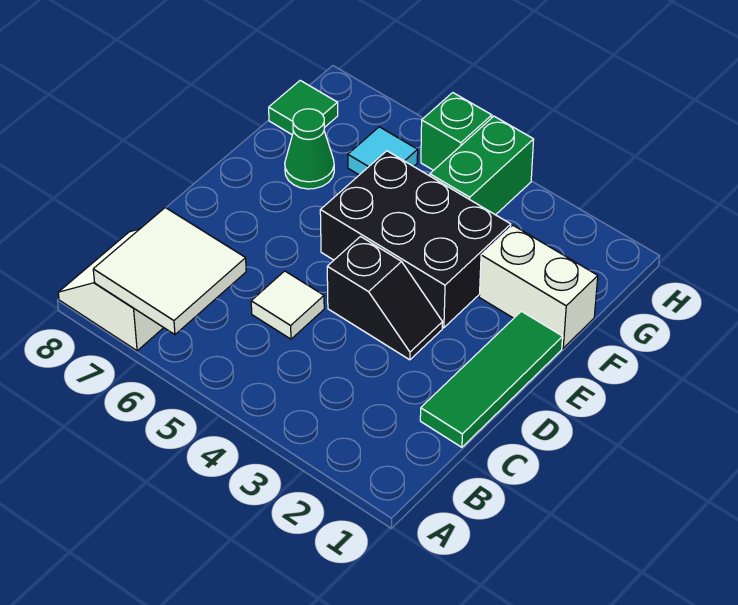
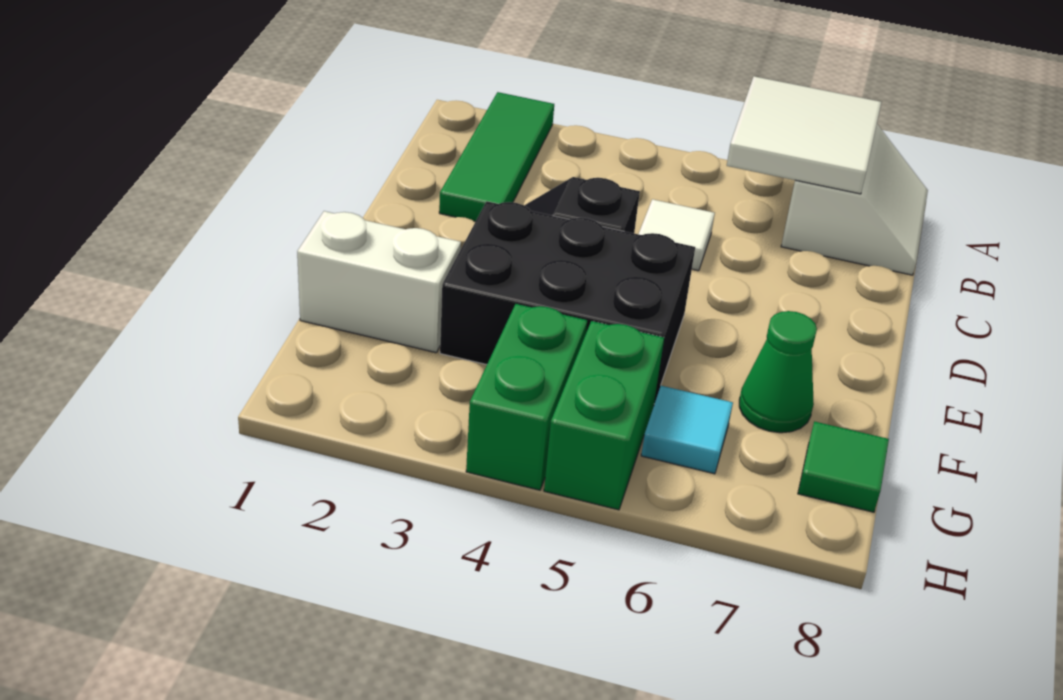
green tile C1:E1 level 1 -> green tile A2:C2 level 1
green brick H5 level 1 -> green brick G5:H5 level 1

